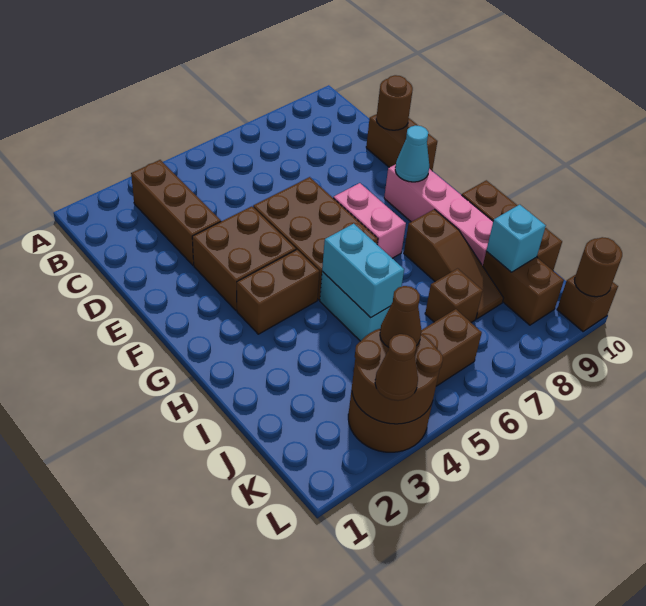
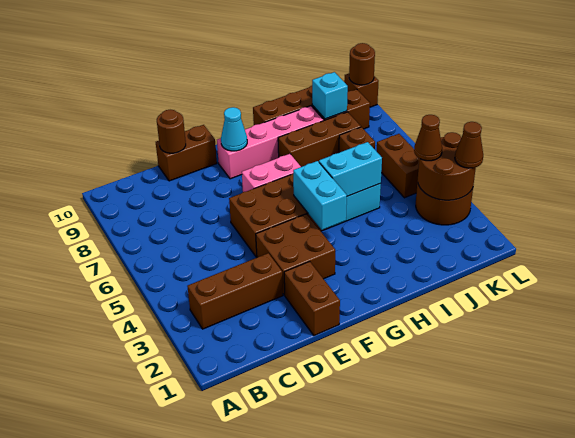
brown brick G3:G4 level 1 -> brown brick E1:E2 level 1
none -> cyan brick G4:G5 level 2
brown slope H8:J8 level 1 top H -> brown brick H8:J8 level 1

